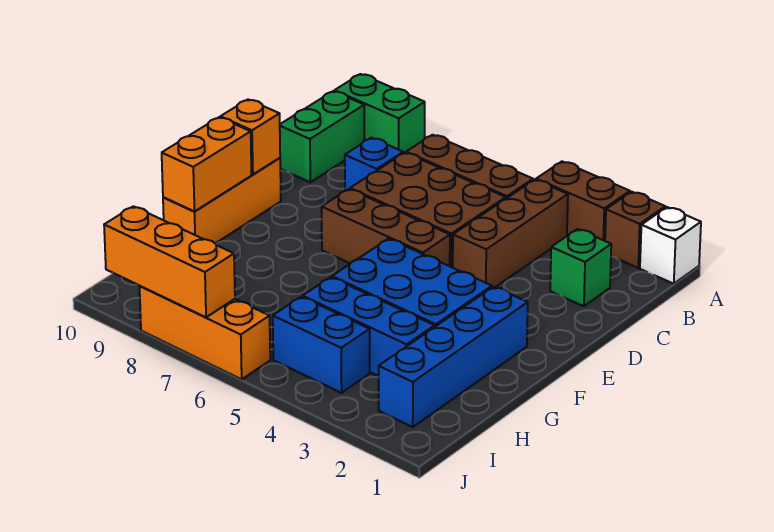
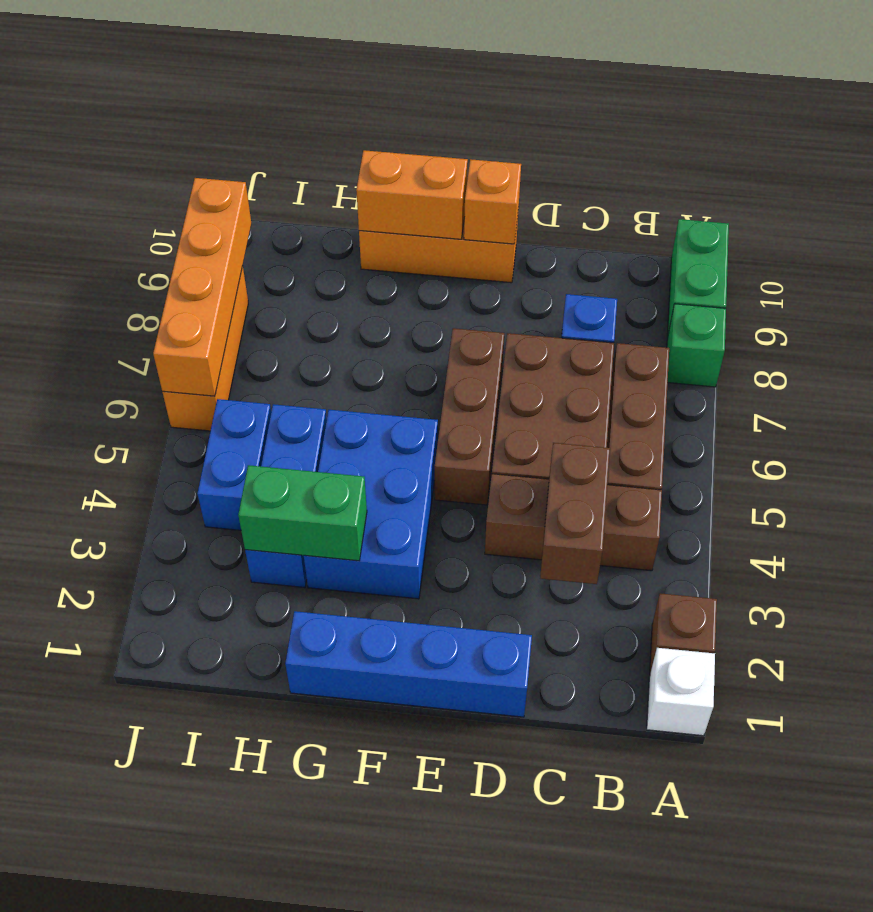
brown brick A3:A4 level 1 -> brown brick C3:C4 level 2
green brick B10:C10 level 1 -> green brick G3:H3 level 2
green brick C2 level 1 -> green brick A8 level 1
blue brick F2:I2 level 1 -> blue brick D1:G1 level 1
orange brick J7:J9 level 2 -> orange brick J6:J9 level 2

